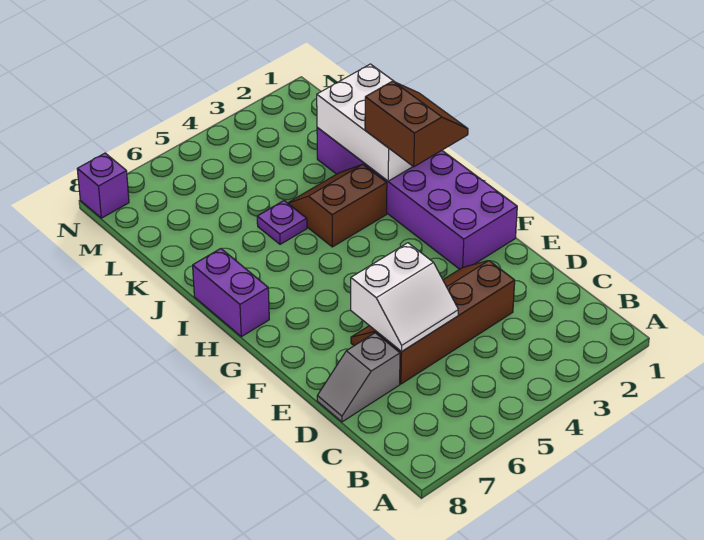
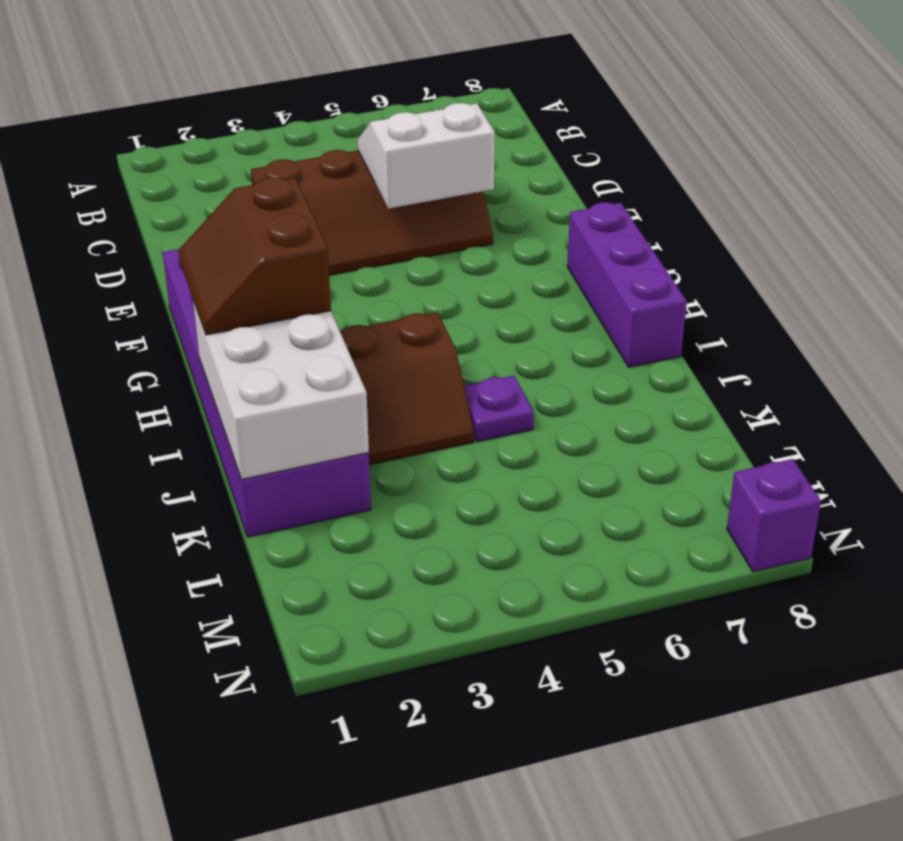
grey slope D7:D8 level 1 top 7 -> none
purple brick H8:I8 level 1 -> purple brick G8:I8 level 1

